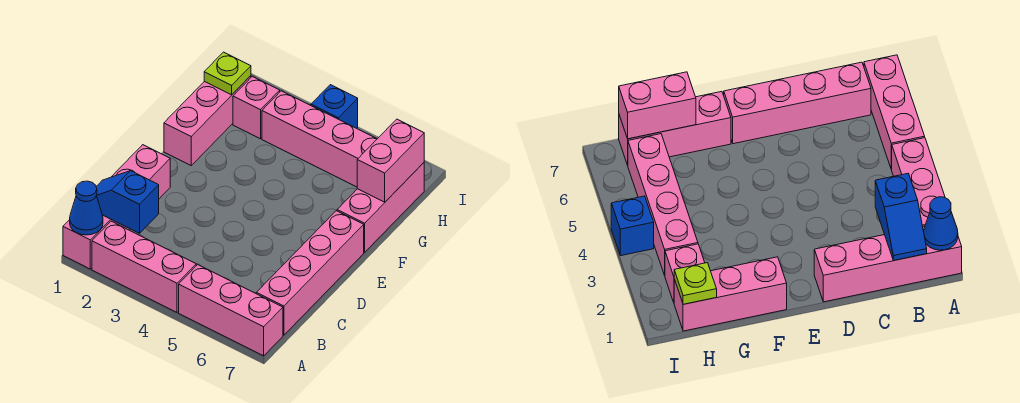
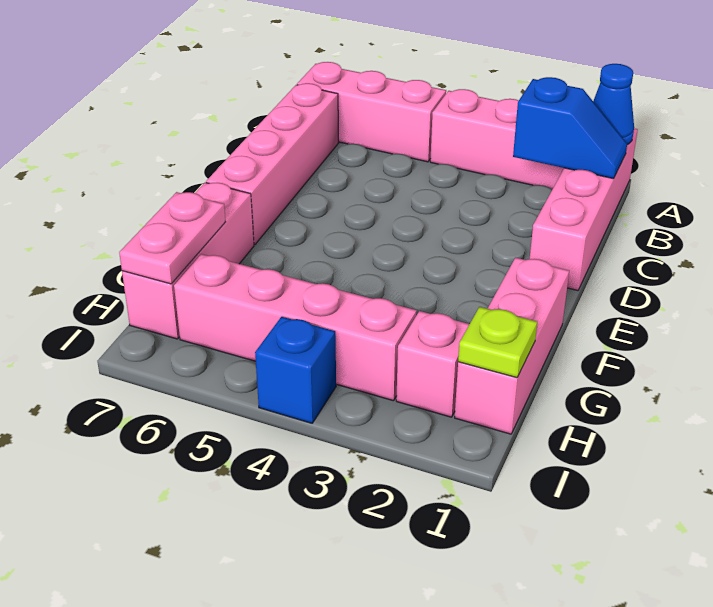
pink brick G7:H7 level 2 -> pink plate G7:H7 level 2

